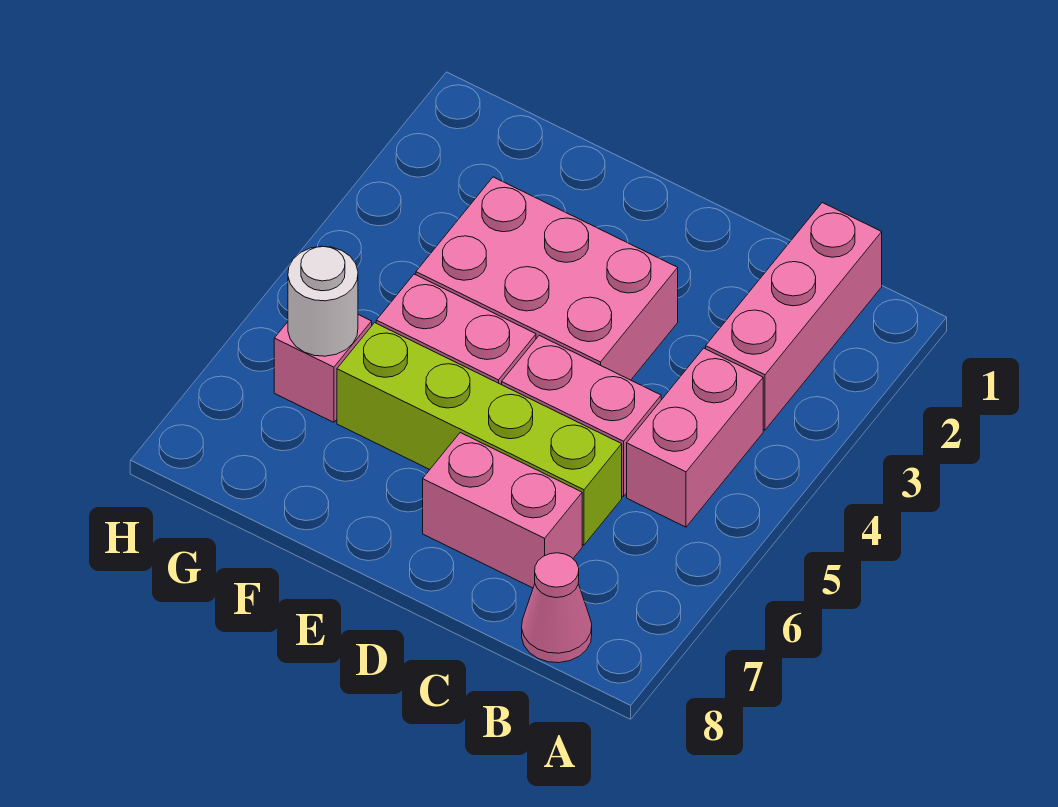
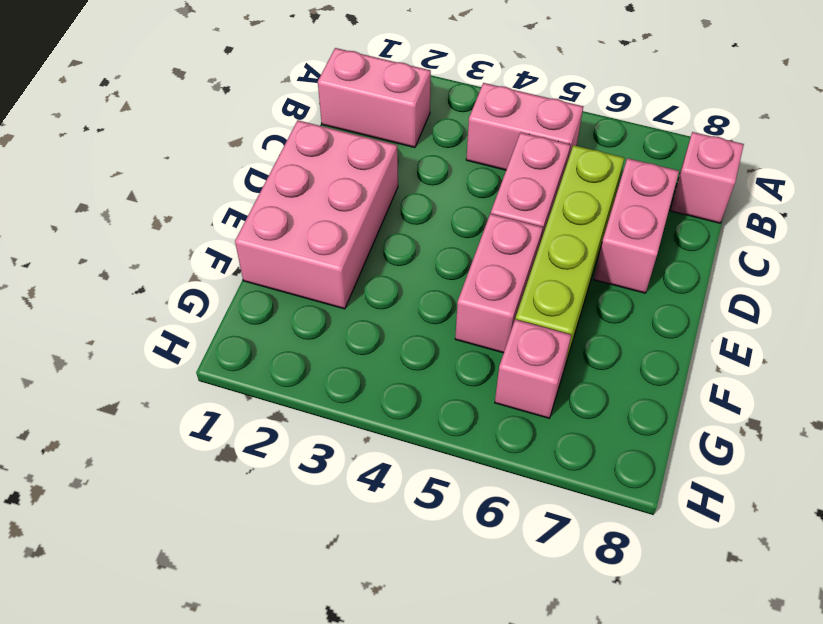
pink brick B1:B3 level 1 -> pink brick B1:B2 level 1
pink cone B8 level 1 -> pink brick B8 level 1
pink brick D3:F4 level 1 -> pink brick D1:F2 level 1
white round brick G6 level 2 -> none

